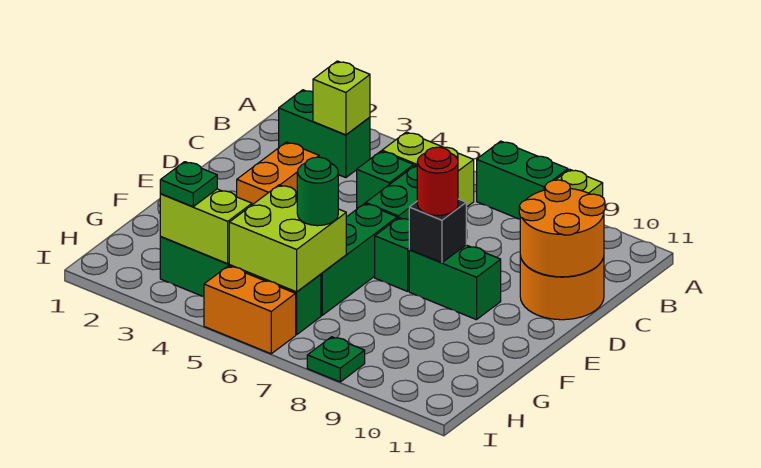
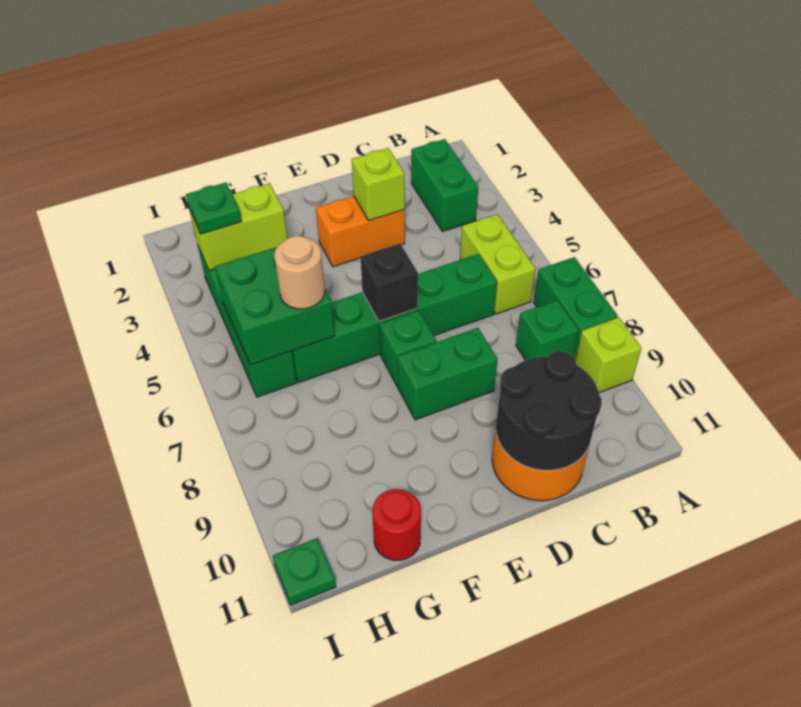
lime brick B3 level 2 -> lime brick D3 level 2
green brick C5 level 1 -> green brick B8 level 1
orange round brick C10:D11 level 2 -> black round brick C10:D11 level 2
green brick E8:E9 level 1 -> green brick D8:E8 level 1
black brick E8 level 2 -> black brick E6 level 2
red round brick E8 level 3 -> red round brick G11 level 1
lime brick G5:H6 level 2 -> green brick G5:H6 level 2
green round brick G6 level 3 -> tan round brick G6 level 3
lime brick H3:H4 level 2 -> lime brick G3:H3 level 2
orange brick I5:I6 level 1 -> none
green plate I8 level 1 -> green plate I11 level 1

